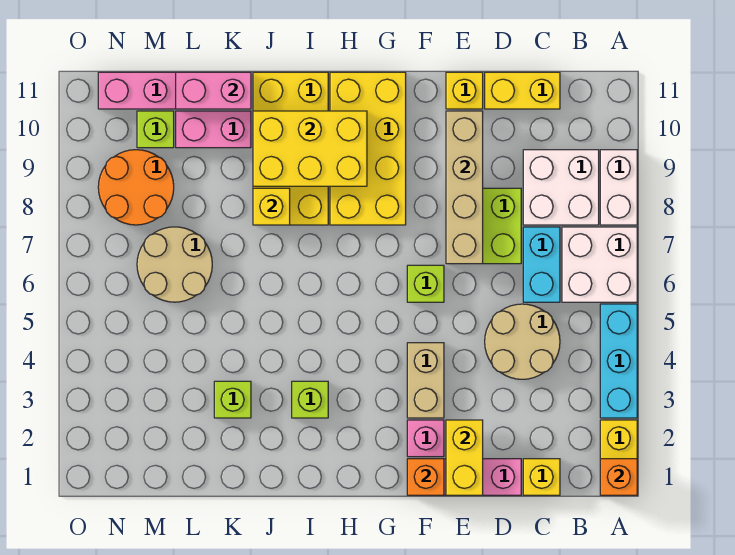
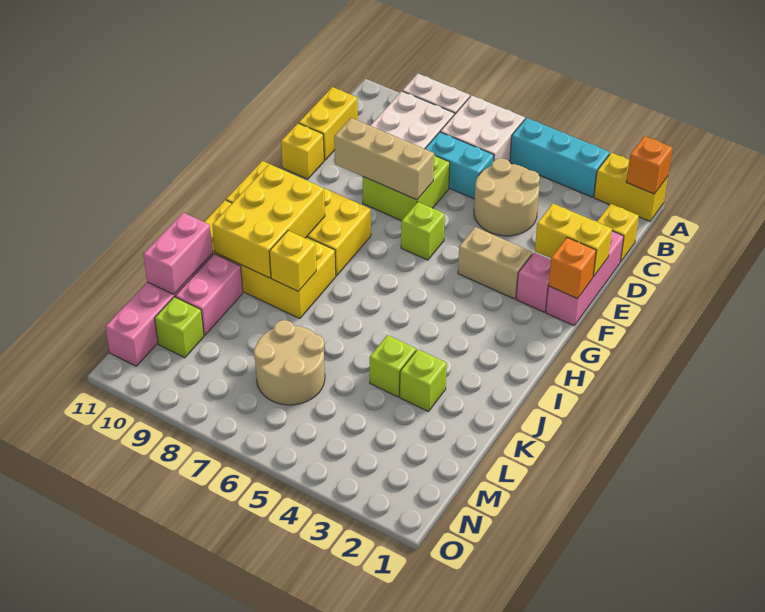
tan brick E7:E10 level 2 -> tan brick E7:E9 level 2
lime brick I3 level 1 -> lime brick K4 level 1
orange round brick M8:N9 level 1 -> none

